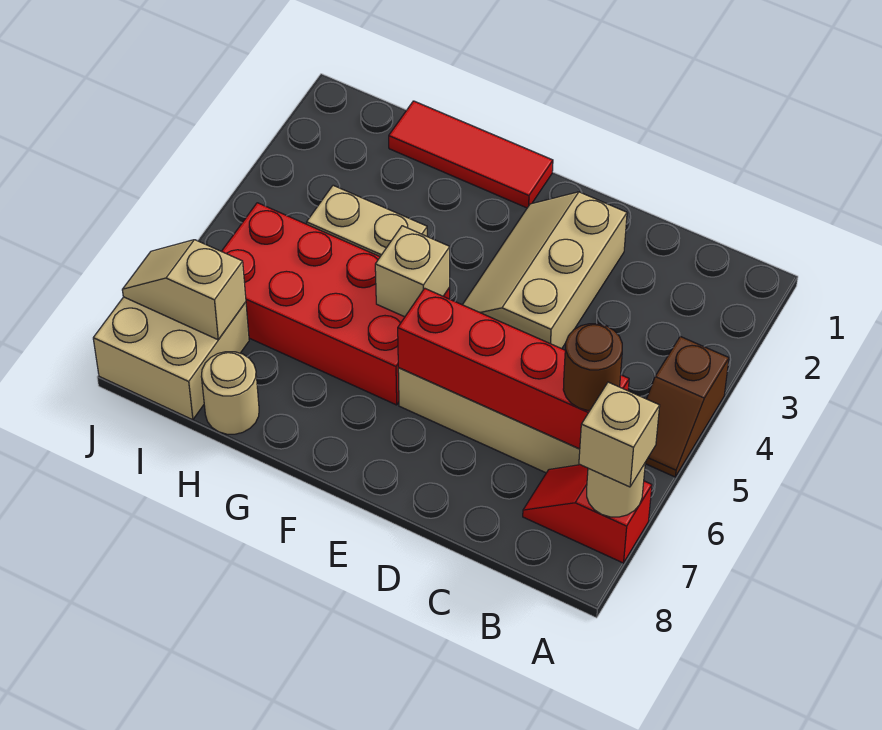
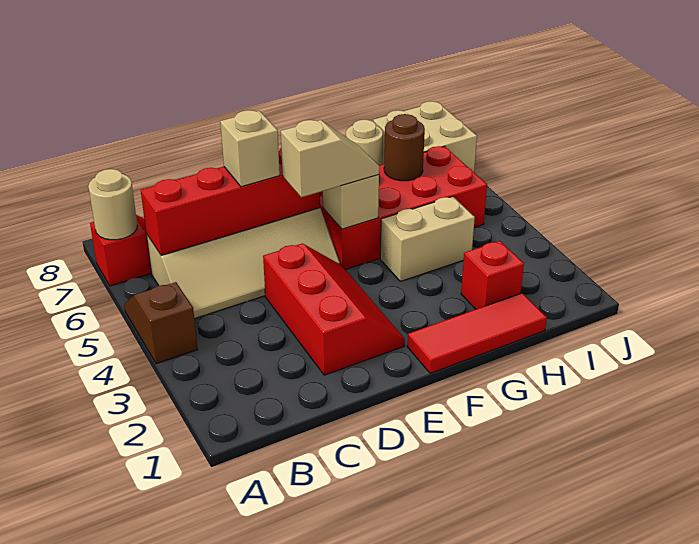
tan brick A7 level 3 -> tan brick D6 level 3
brown round brick B6 level 3 -> brown round brick H6 level 2
tan slope D2:E4 level 1 top D -> red slope D2:E4 level 1 top D
none -> red brick H2 level 1
tan slope I7:J7 level 2 top I -> tan slope E5:F5 level 3 top E

